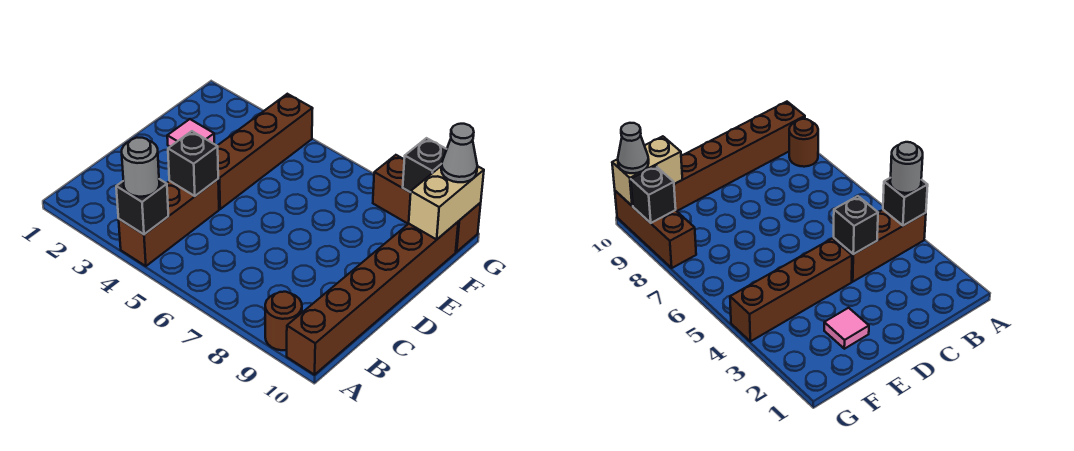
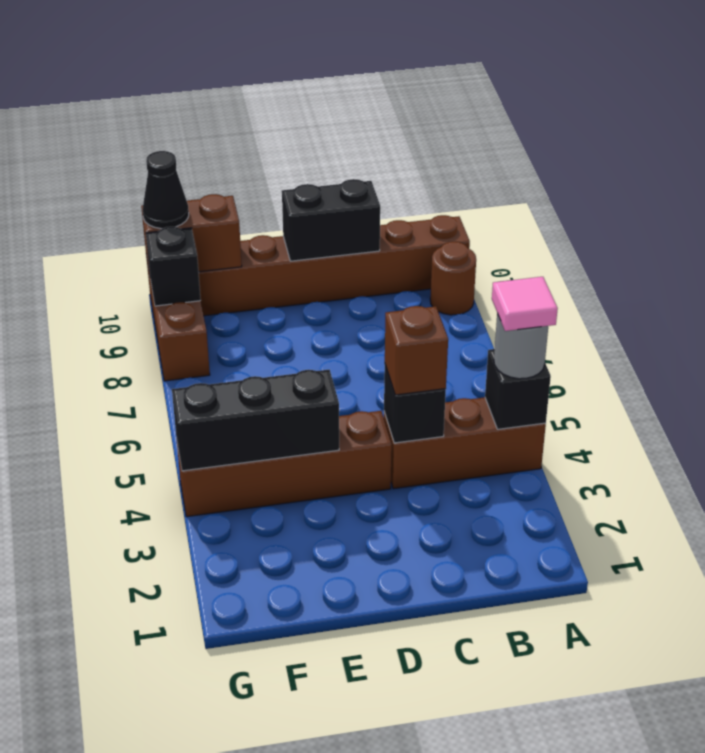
none -> brown brick C4 level 3
none -> black brick C10:D10 level 2
pink tile E2 level 1 -> pink tile A4 level 4
none -> black brick E4:G4 level 2
tan brick F10:G10 level 2 -> brown brick F10:G10 level 2
grey cone G10 level 3 -> black cone G10 level 3

